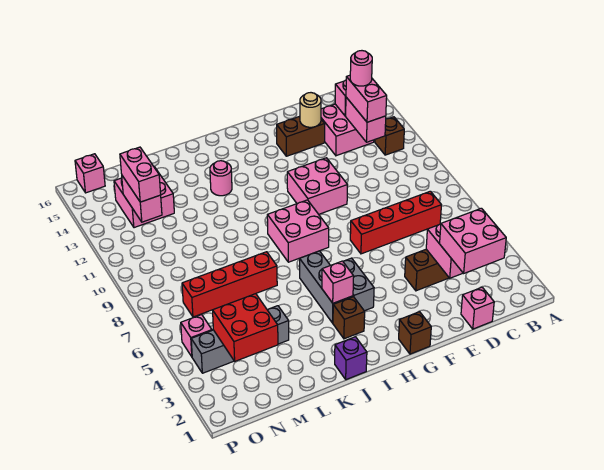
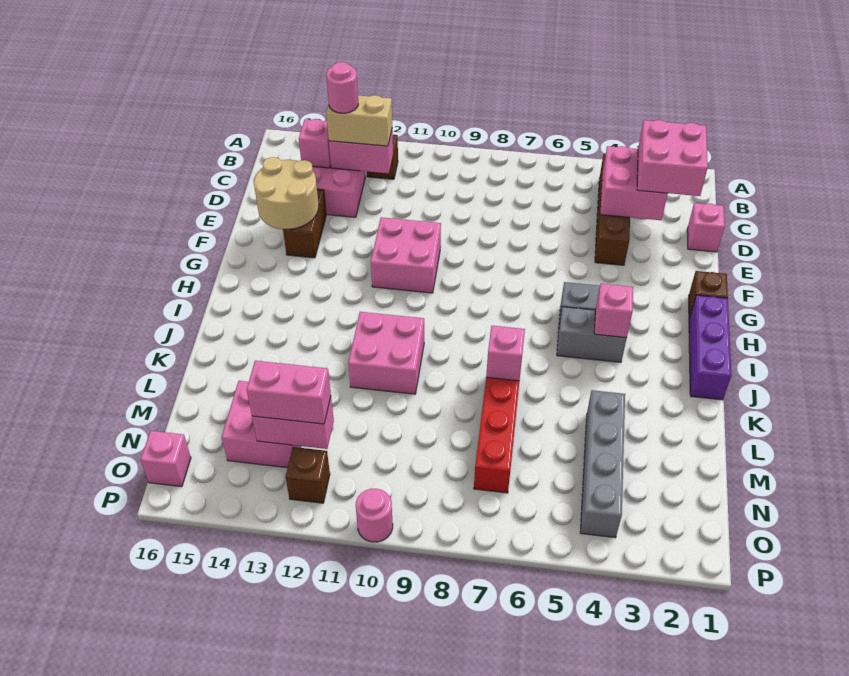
red brick C7:F7 level 1 -> none
pink brick C12:C13 level 3 -> tan brick C12:C13 level 3
tan round brick E14 level 2 -> tan round brick E14:F15 level 2
pink brick H8:I9 level 1 -> pink brick J10:K11 level 1
brown brick I3 level 1 -> brown brick O12 level 1
grey brick I4:I6 level 1 -> grey brick I4:I5 level 1
purple brick J1 level 1 -> purple brick H1:J1 level 1
pink round brick J13 level 1 -> pink round brick P10 level 1
red brick M3:N4 level 2 -> none
pink brick O5 level 1 -> pink brick K7 level 2

